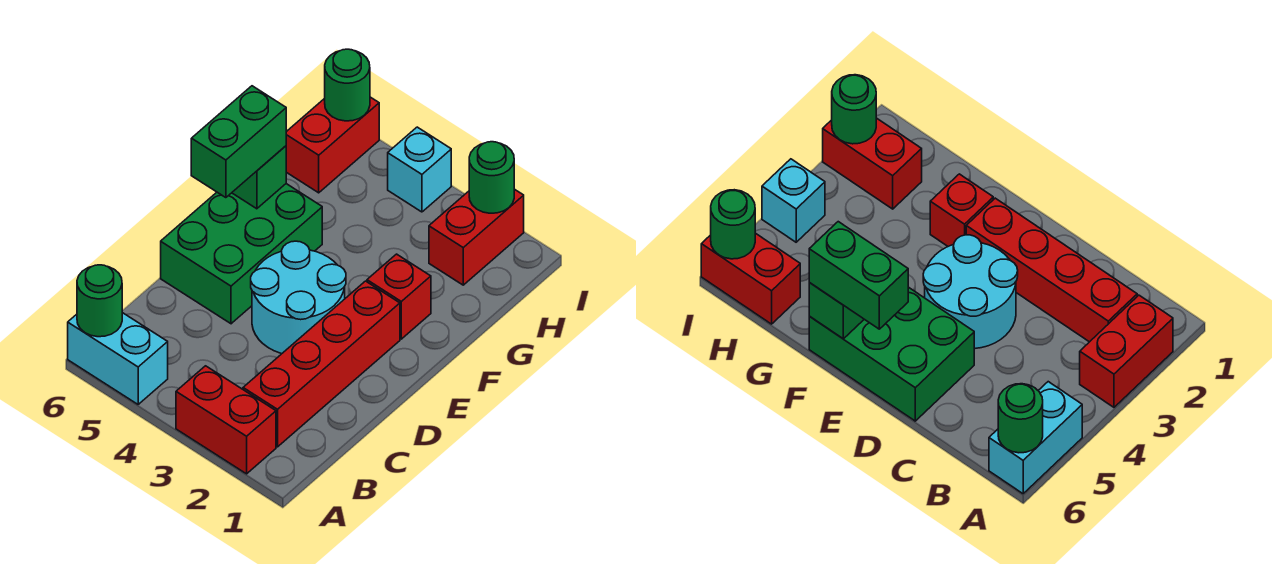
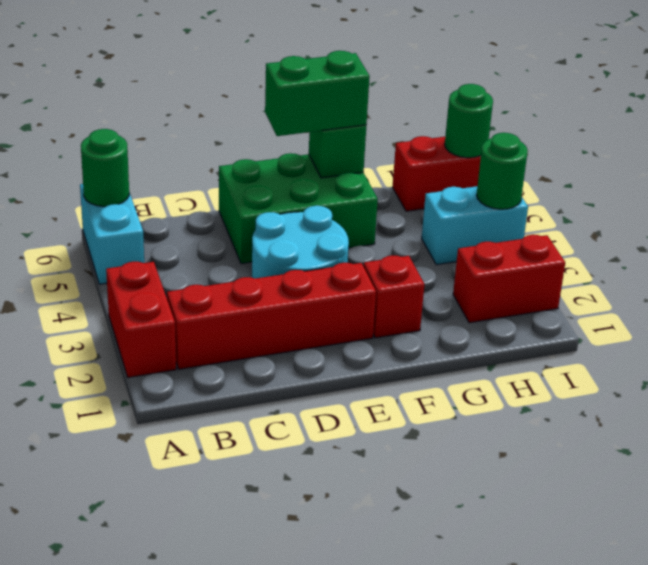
green round brick I2 level 2 -> green round brick I4 level 2
cyan brick I4 level 1 -> cyan brick H4:I4 level 1

